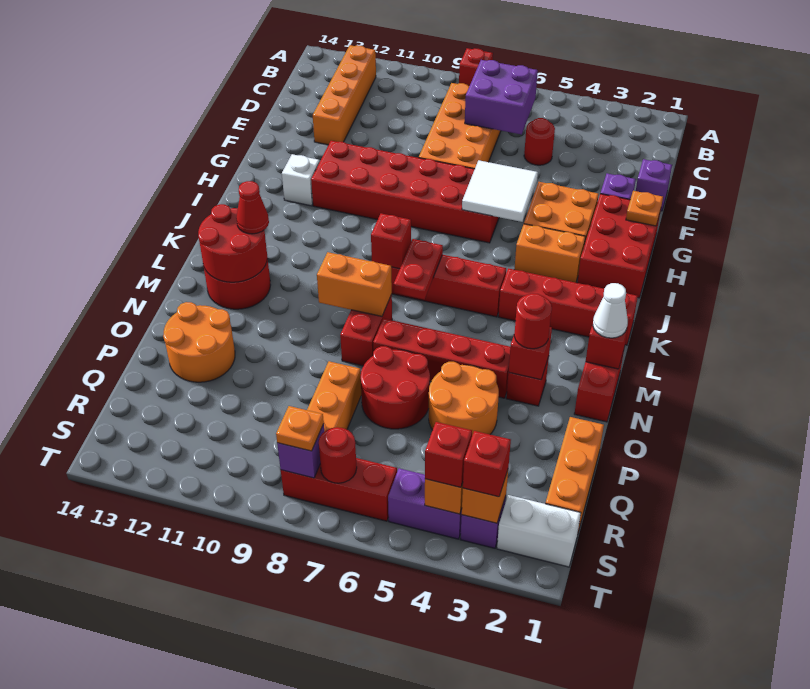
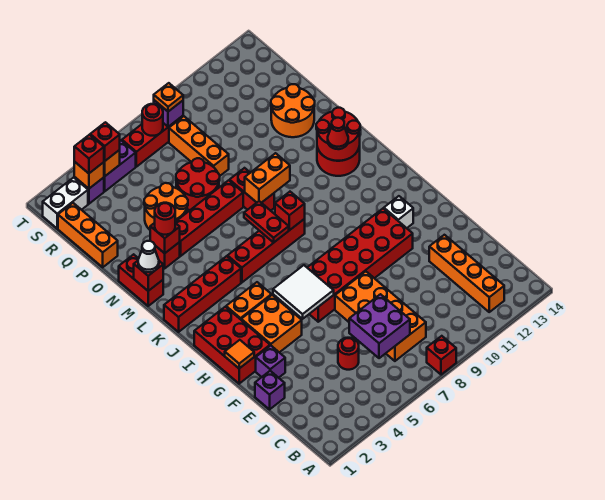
orange plate G1 level 2 -> orange tile G1 level 2

